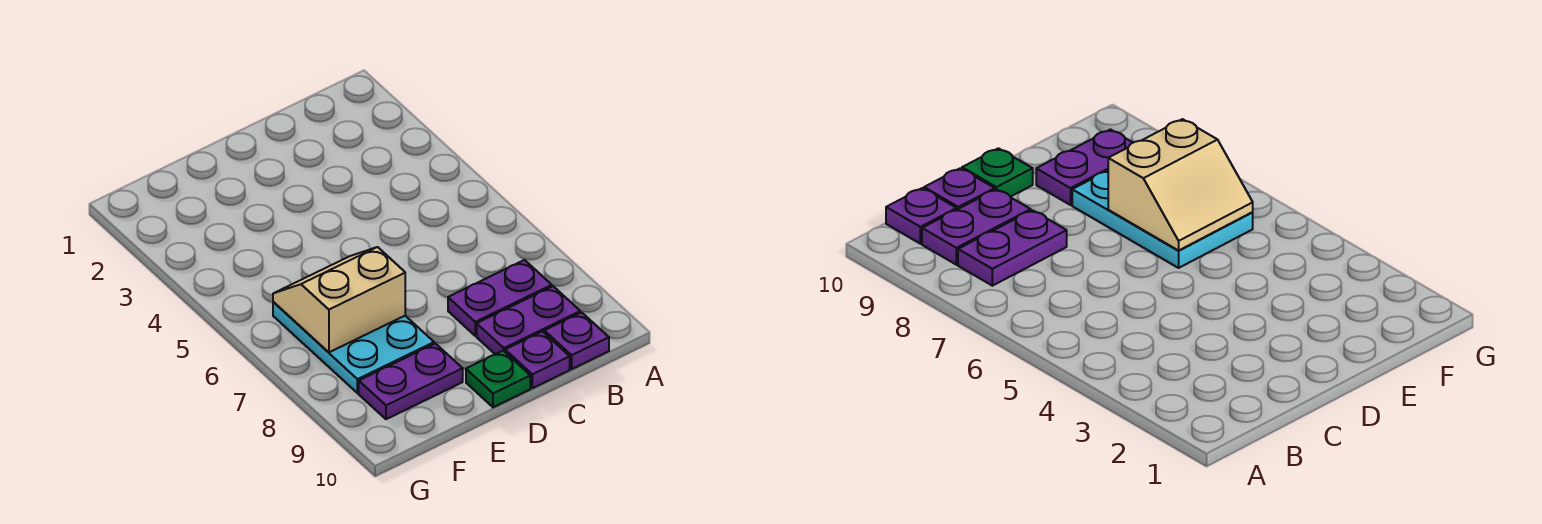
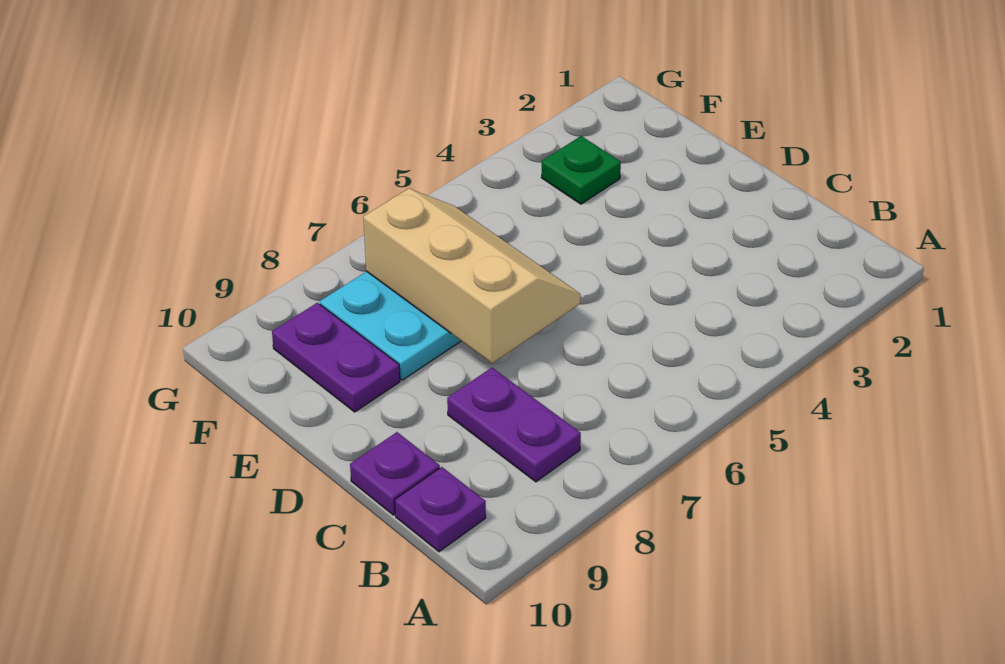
purple plate B9:C9 level 1 -> none
green plate D10 level 1 -> green plate F3 level 1
tan slope E6:F7 level 2 top 7 -> tan slope D6:F7 level 2 top 7

